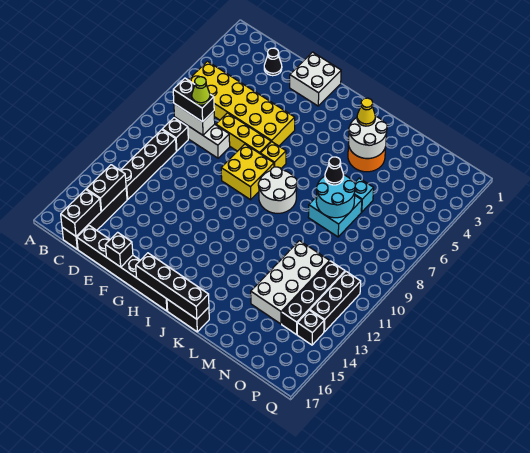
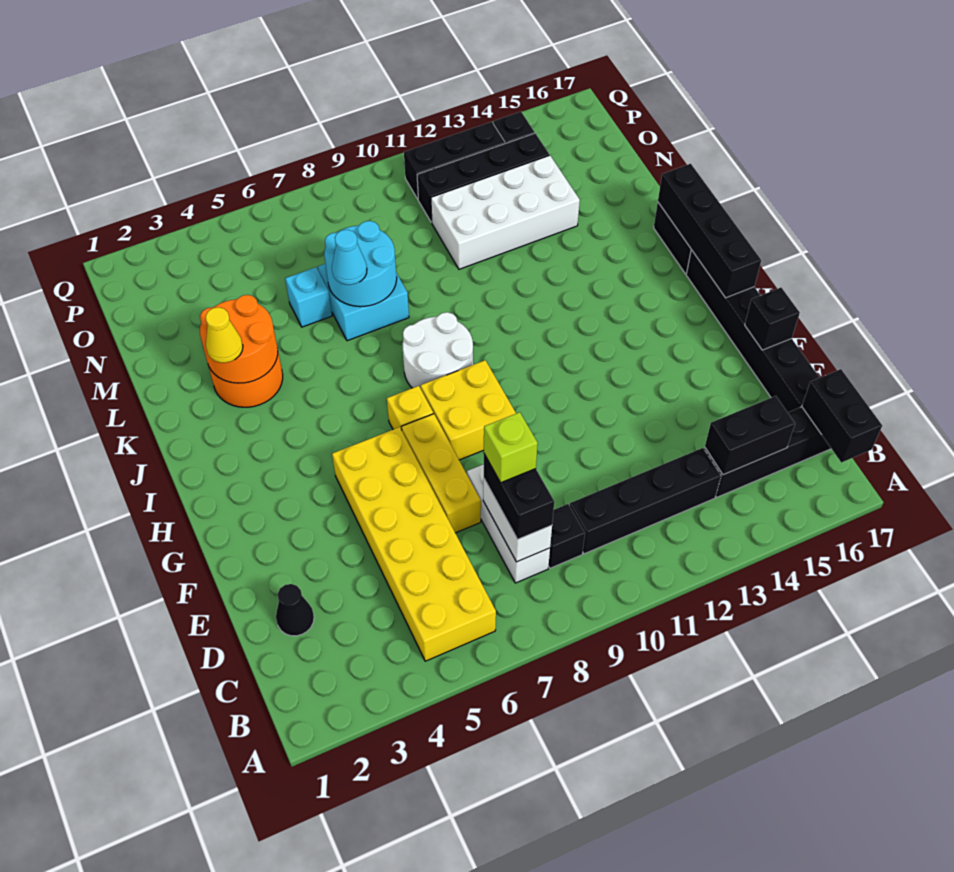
black brick C16:C17 level 2 -> black brick B17:C17 level 2
lime cone D8 level 4 -> lime brick D8 level 4
white brick F1:G2 level 1 -> none
white round brick K3:L4 level 2 -> orange round brick K3:L4 level 2
black cone L7 level 3 -> cyan cone L7 level 3

